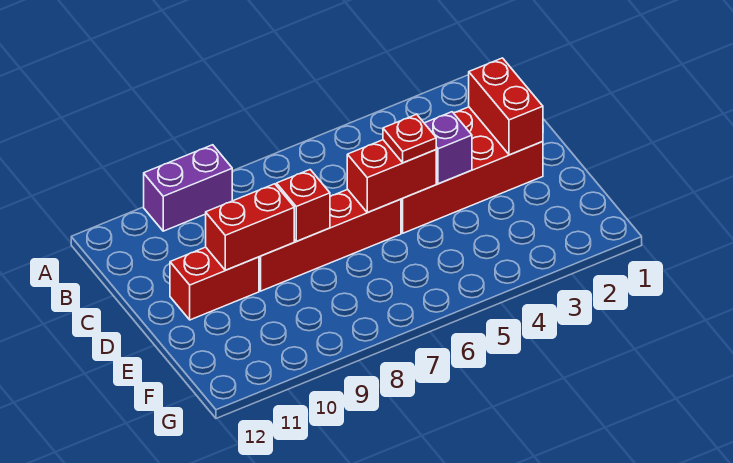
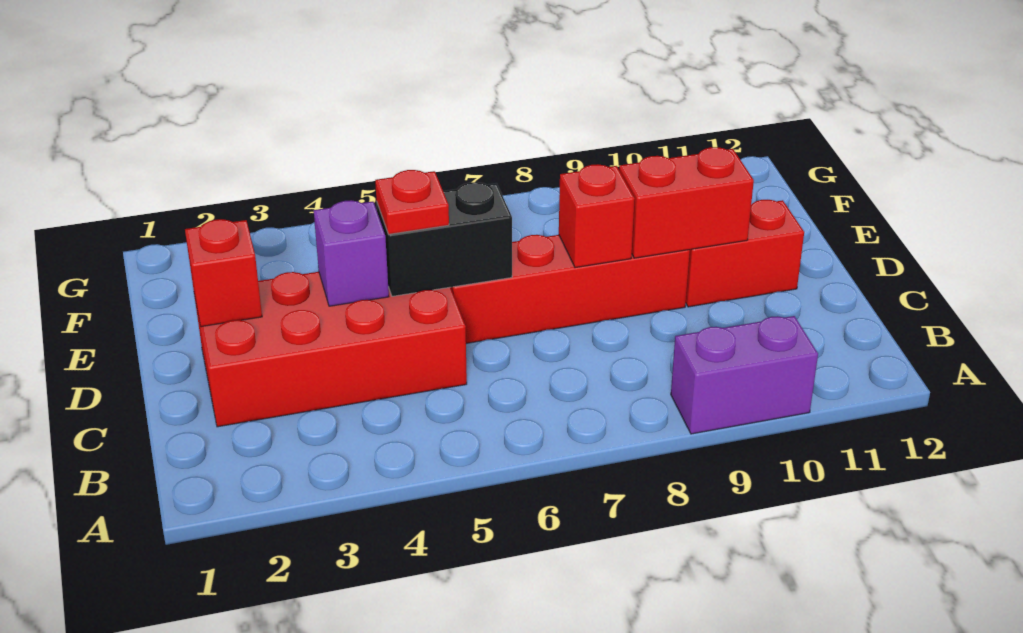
red brick C2:D2 level 2 -> red brick D2 level 2
red brick D5:D6 level 2 -> black brick D5:D6 level 2

